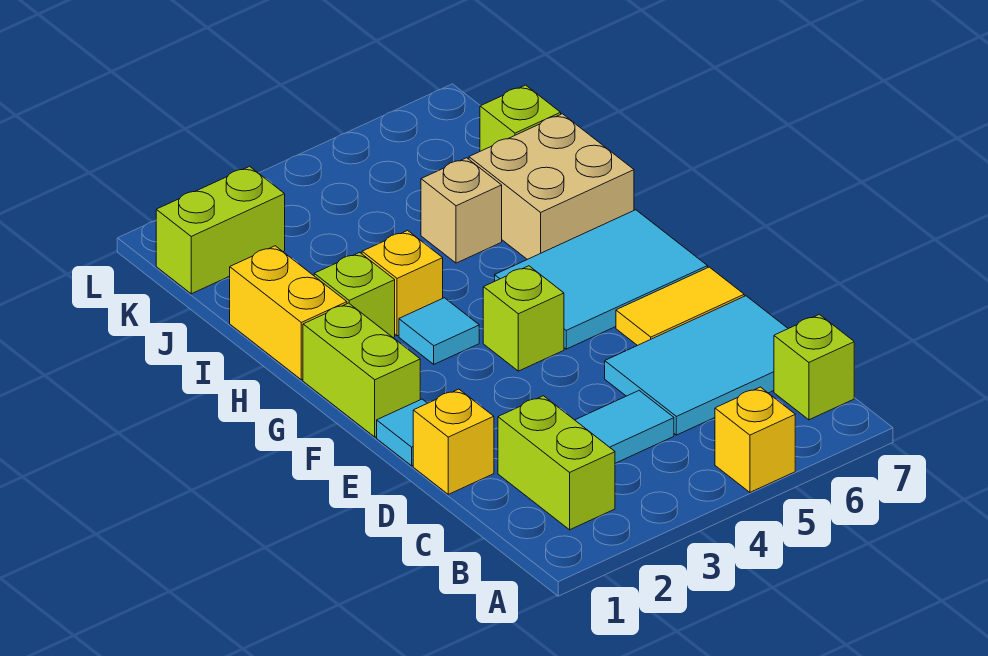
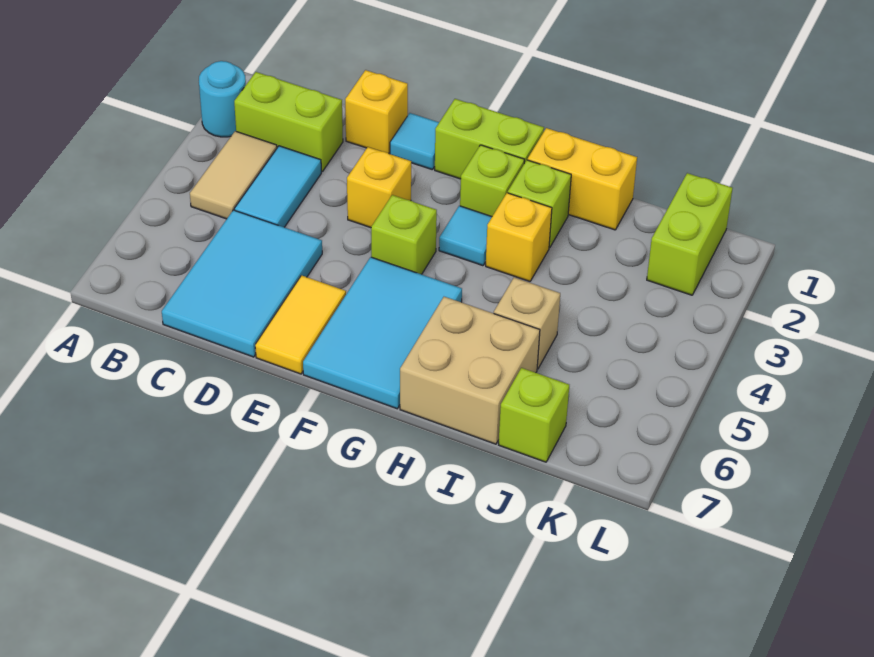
none -> cyan round brick A2 level 1
yellow brick A5 level 1 -> yellow brick E3 level 1
none -> tan tile B3:B4 level 1
lime brick B7 level 1 -> lime brick G2 level 1

